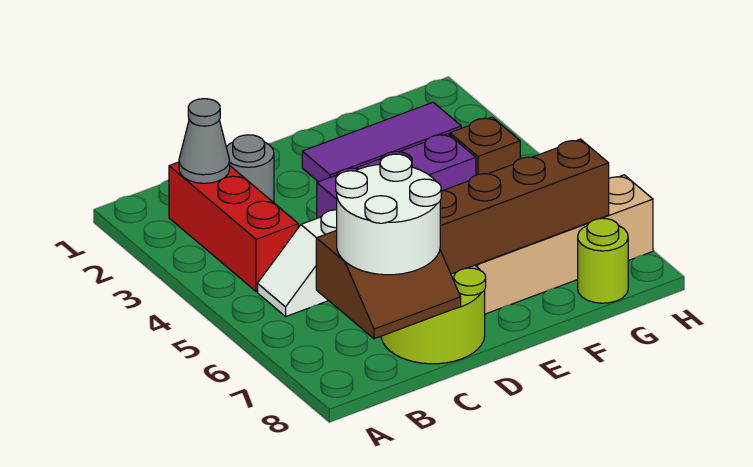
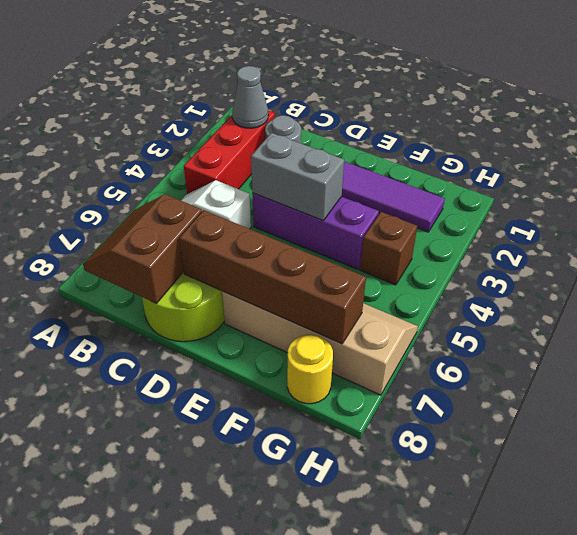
brown slope B7:C8 level 2 top 7 -> brown slope B7:C8 level 2 top C
white round brick B7:C8 level 3 -> none
none -> grey brick D4:E4 level 2
lime round brick G8 level 1 -> yellow round brick G8 level 1

